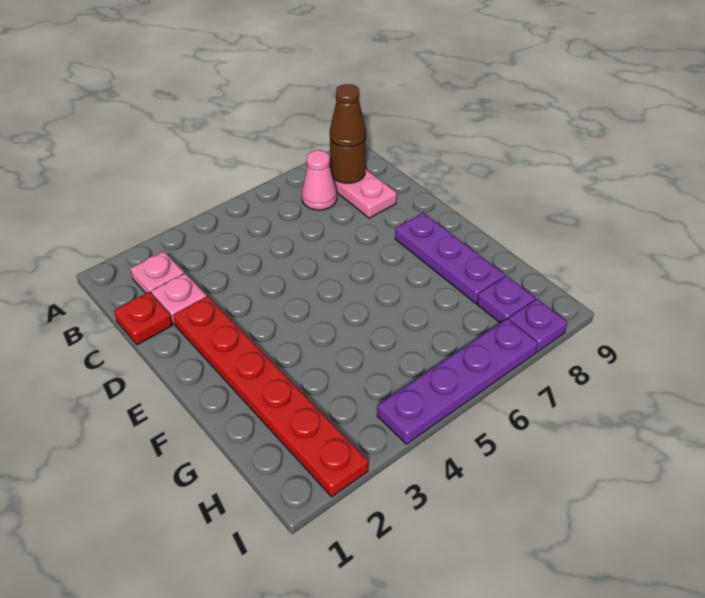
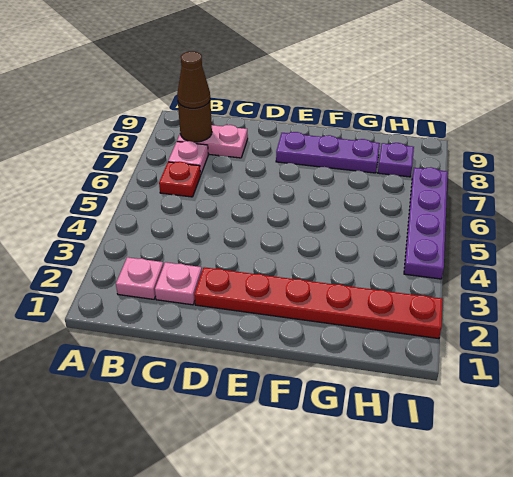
pink cone B7 level 1 -> pink plate B7 level 1
red plate C1 level 1 -> red plate B6 level 1
purple plate I8 level 1 -> none

